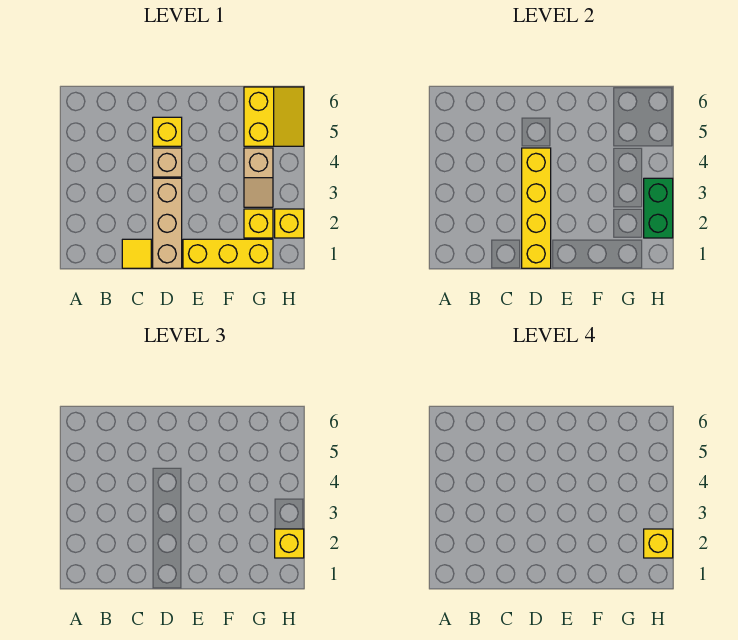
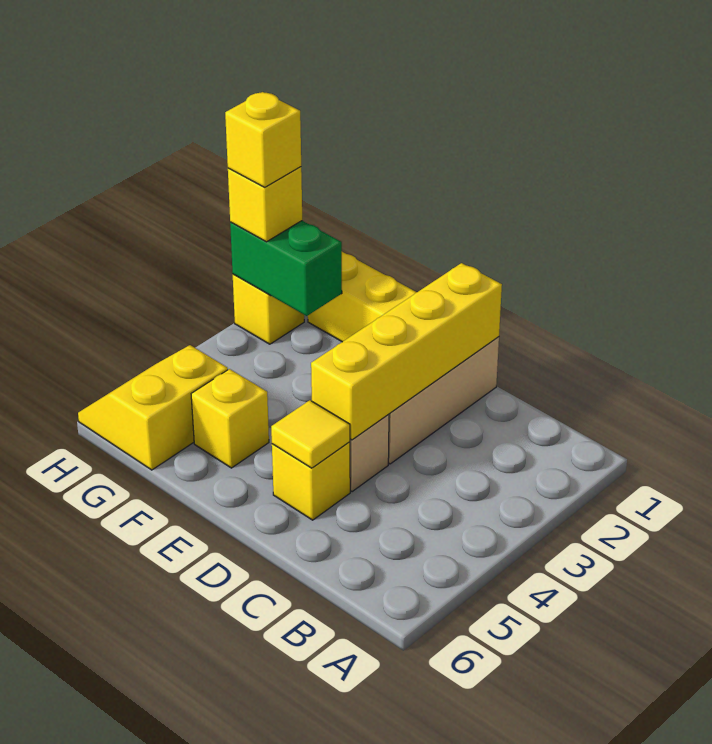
yellow tile C1 level 1 -> yellow tile D5 level 2
yellow brick G2 level 1 -> yellow brick F5 level 1
tan slope G3:G4 level 1 top 4 -> none
green brick H2:H3 level 2 -> green brick G2:H2 level 2

